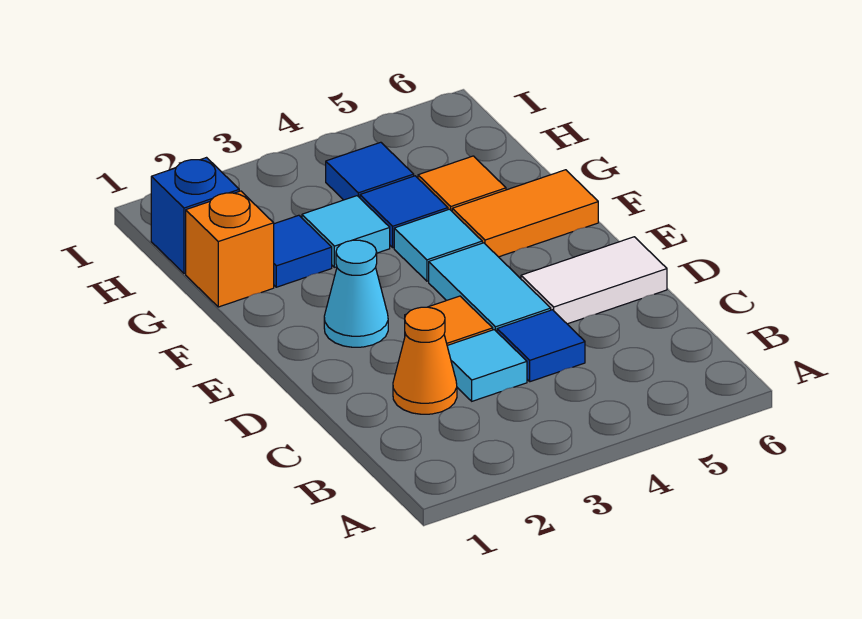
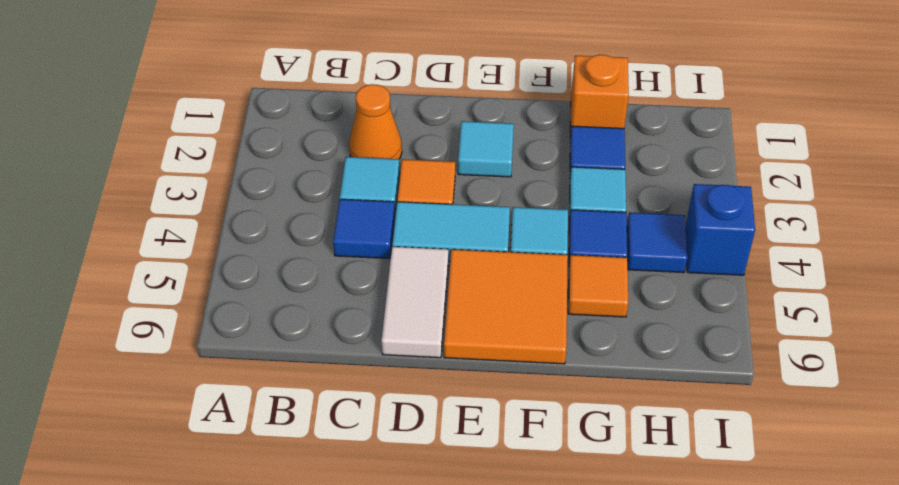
cyan cone E2 level 1 -> cyan tile E2 level 1
orange tile F5:F6 level 1 -> orange tile E5:F6 level 1
blue brick H1 level 1 -> blue brick I4 level 1

